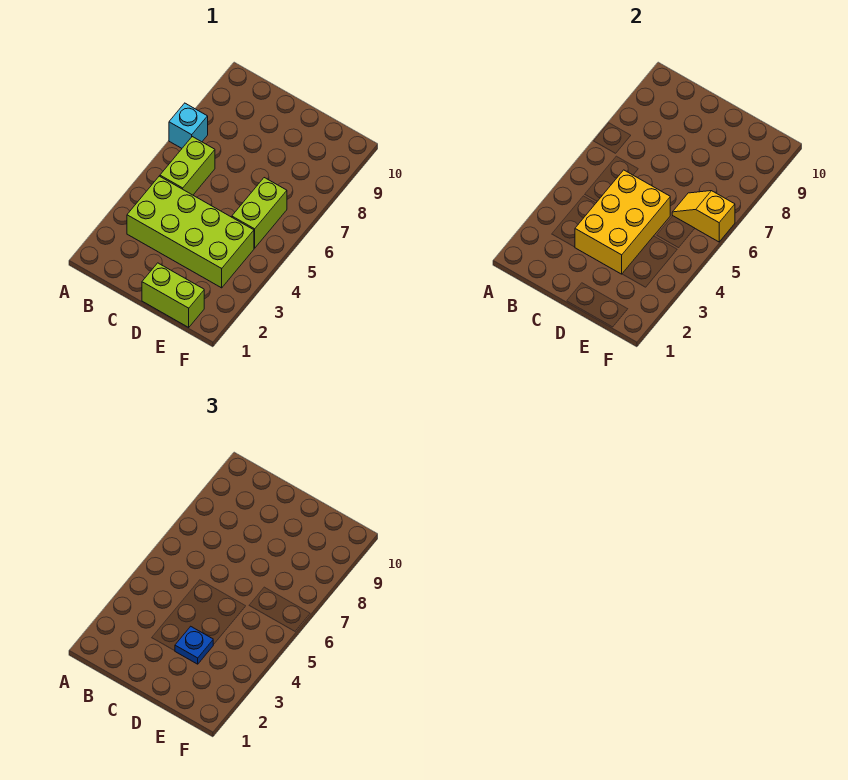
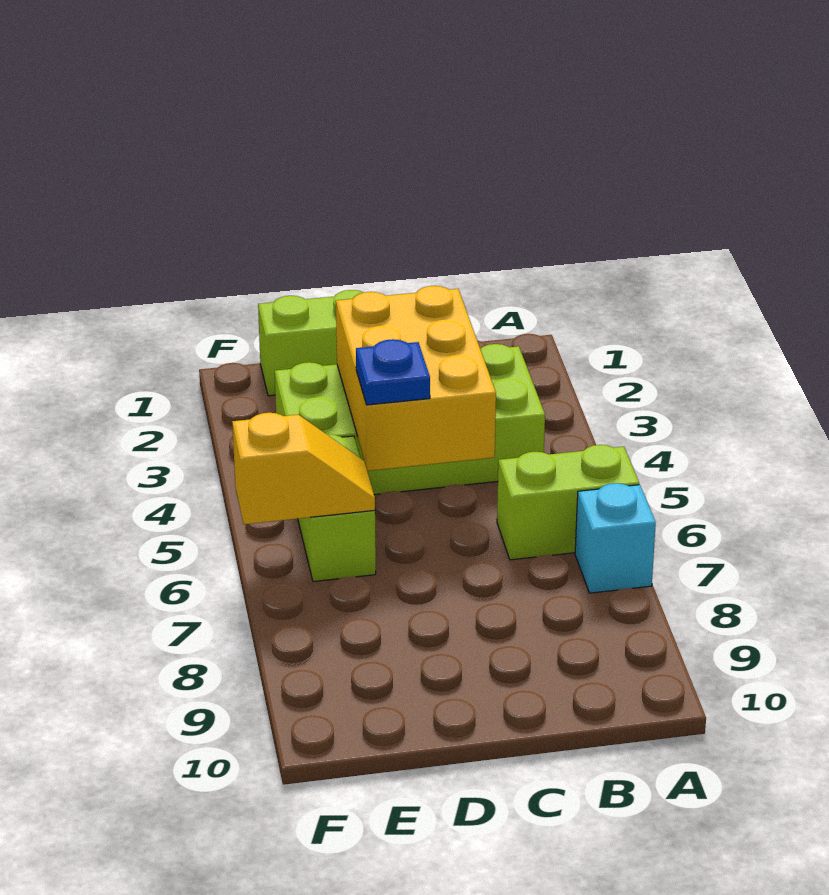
lime brick B5:B6 level 1 -> lime brick A6:B6 level 1
blue plate D3 level 3 -> blue plate D5 level 3

